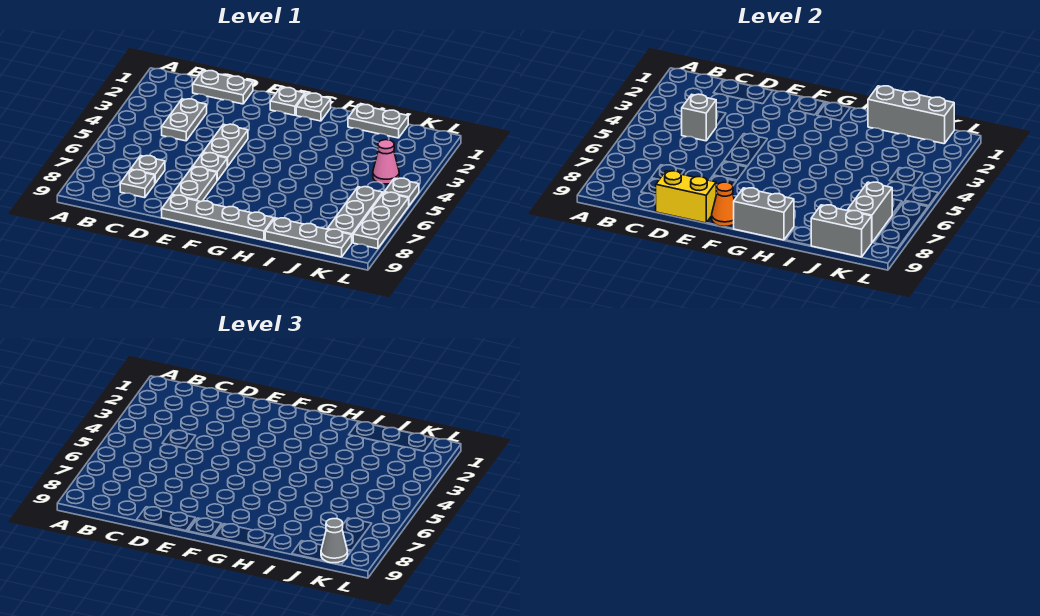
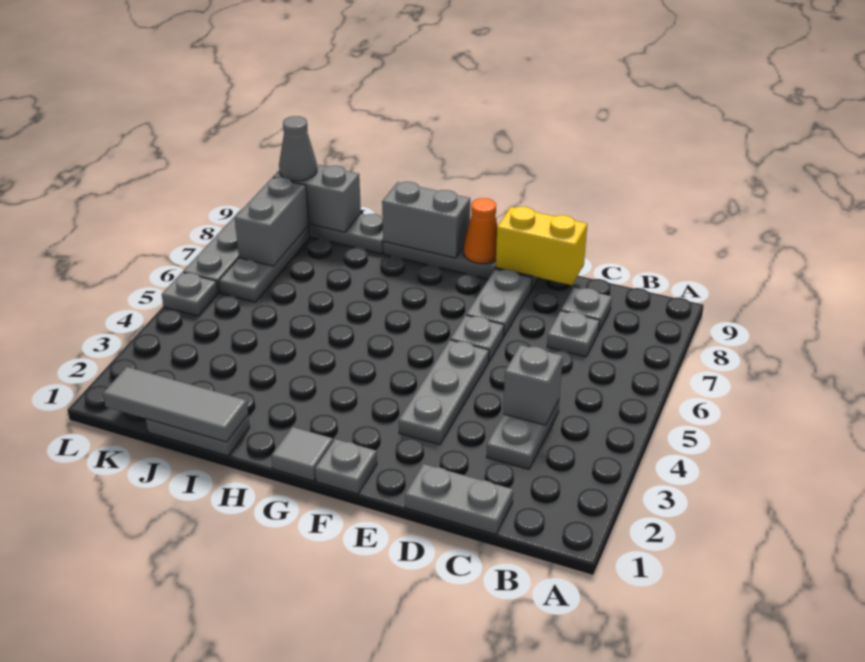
grey plate E4:E5 level 1 -> grey plate E3:E5 level 1
grey plate G1 level 1 -> grey tile G1 level 1
grey brick I1:K1 level 2 -> grey tile I1:K1 level 2
pink cone K4 level 1 -> none

